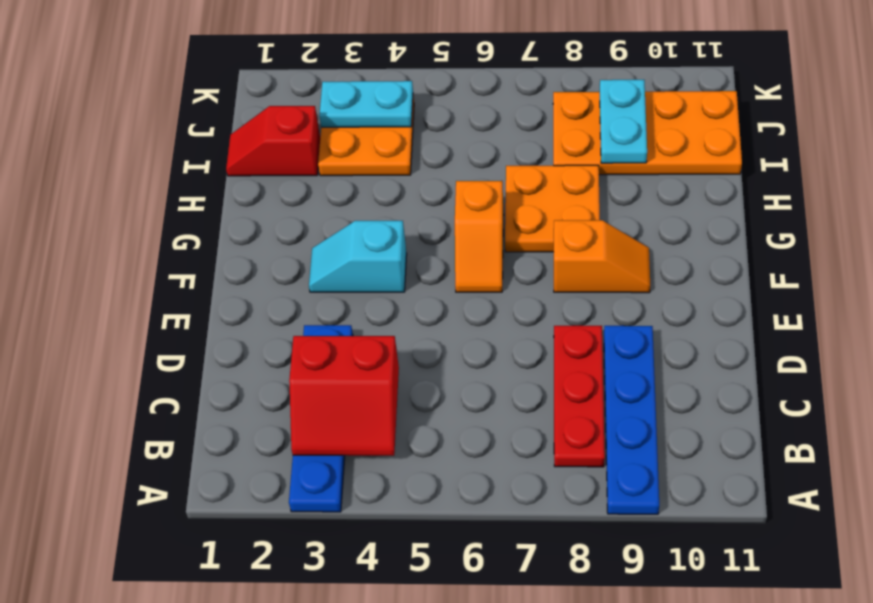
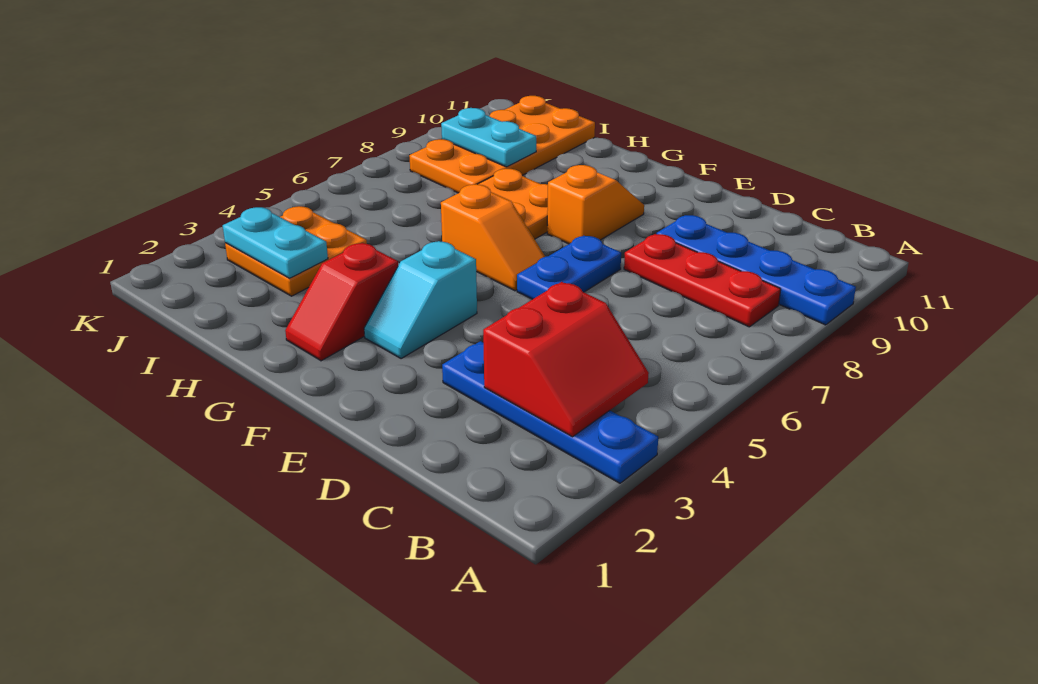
none -> blue plate E6:E7 level 1
red slope I1:I2 level 1 top 2 -> red slope G2:G3 level 1 top 3
cyan plate J3:J4 level 2 -> cyan plate I3:J3 level 2

